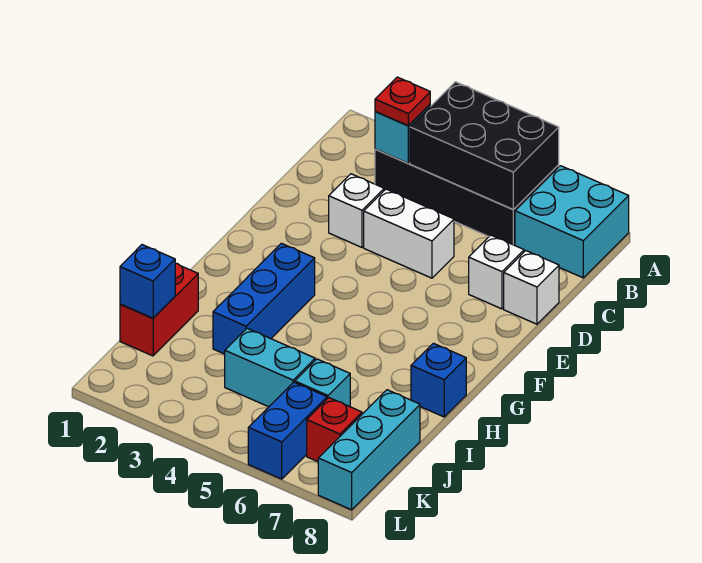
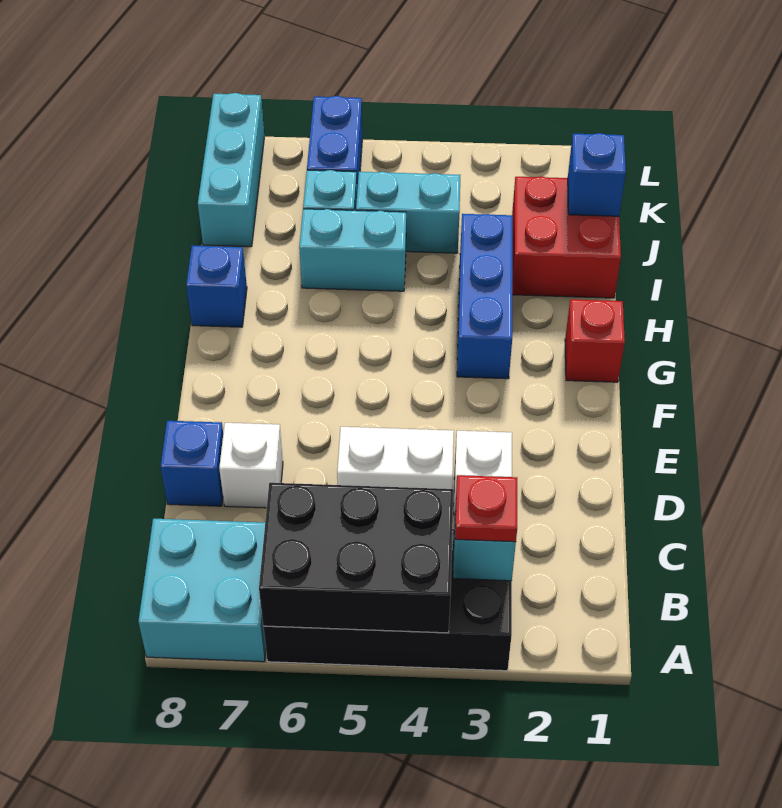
white brick D8 level 1 -> blue brick D8 level 1
red brick I1:J1 level 1 -> red brick I1:J2 level 1
none -> cyan brick I5:I6 level 1
red brick K7 level 1 -> red brick G1 level 1

